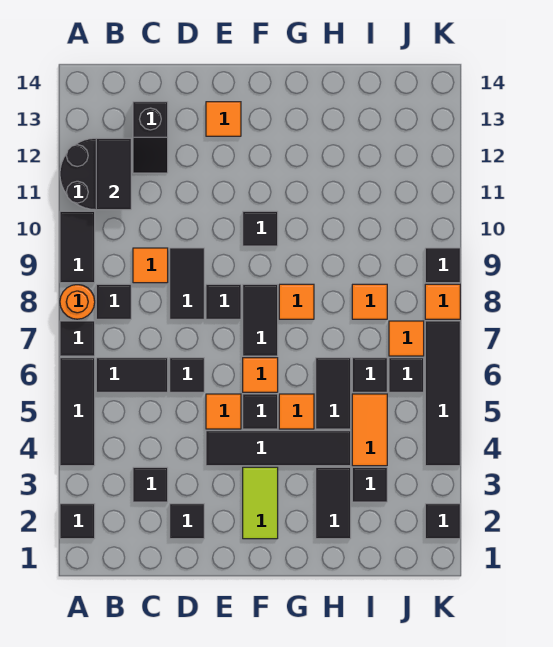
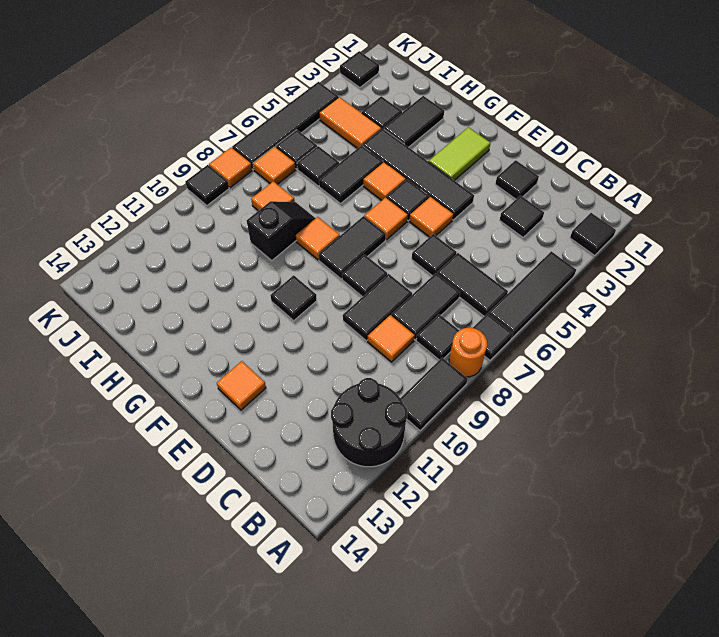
black tile B11:B12 level 2 -> black tile C7:C8 level 1
black slope C12:C13 level 1 top 13 -> black slope H8:H9 level 1 top 9
orange tile I4:I5 level 1 -> orange tile I4:J4 level 1

